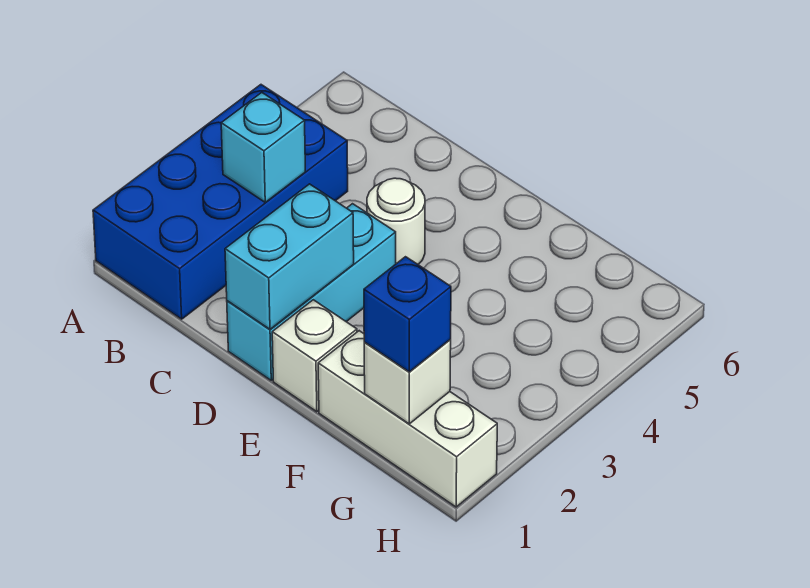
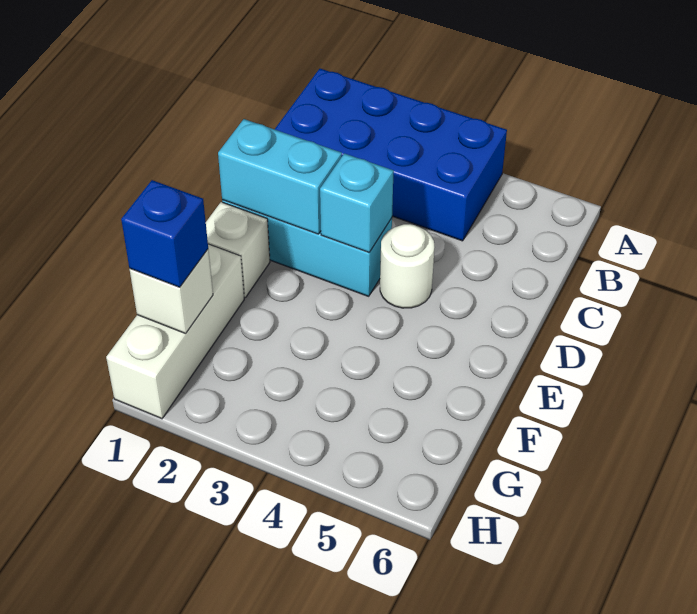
cyan brick B3 level 2 -> cyan brick D3 level 2

